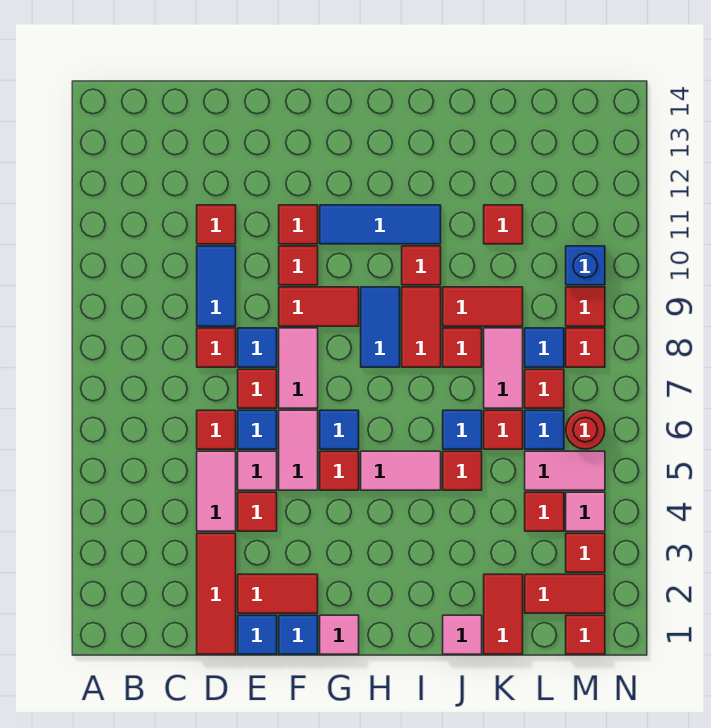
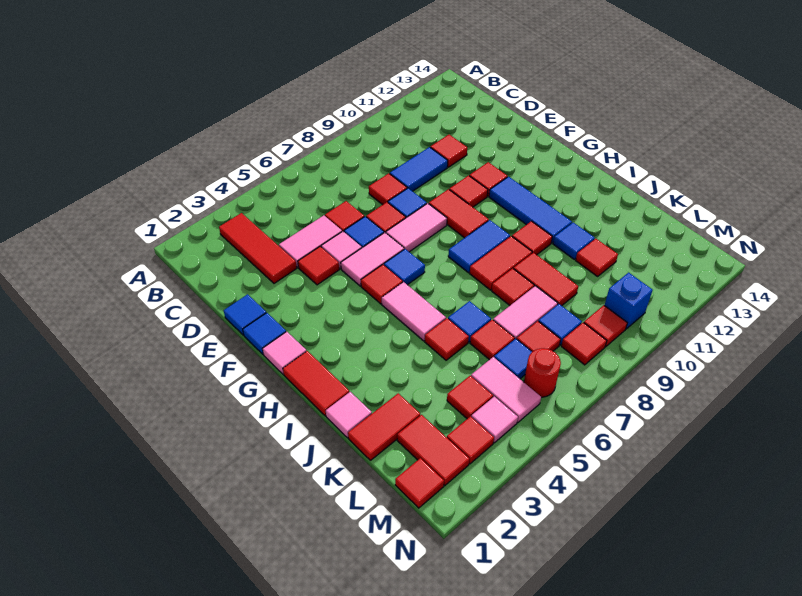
red tile D1:D3 level 1 -> red tile B3:D3 level 1
red tile E2:F2 level 1 -> red tile H1:I1 level 1
none -> blue tile J11 level 1

